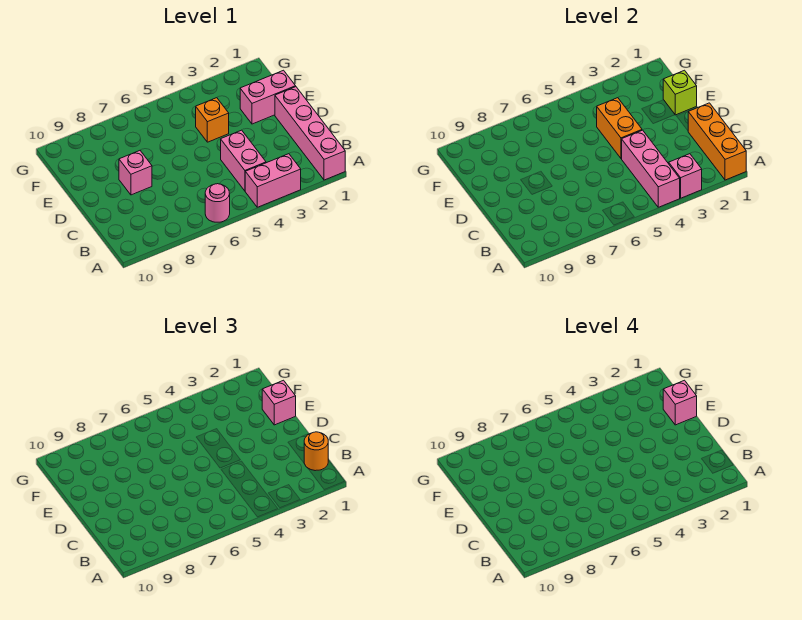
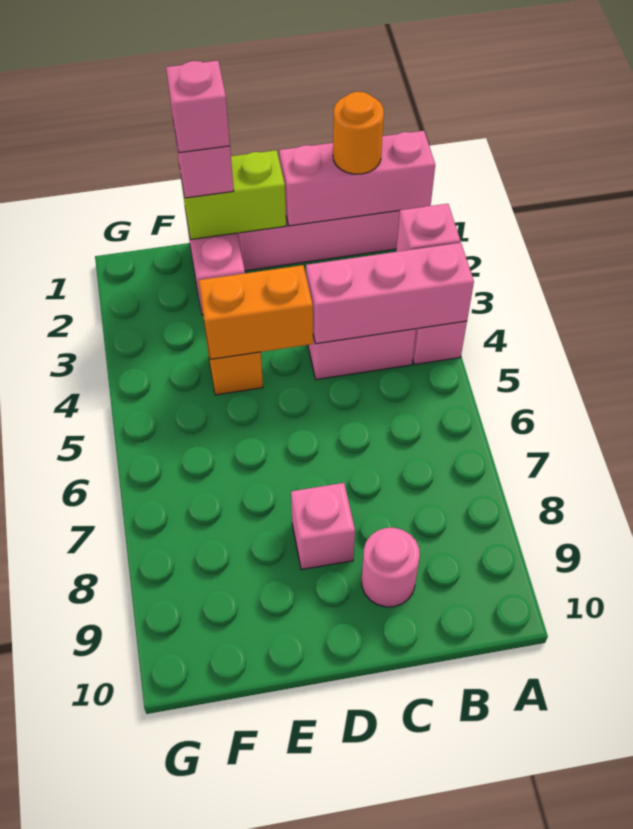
orange brick A1:C1 level 2 -> pink brick A1:C1 level 2
pink round brick A6 level 1 -> pink round brick C9 level 1
lime brick E1 level 2 -> lime brick D1:E1 level 2

